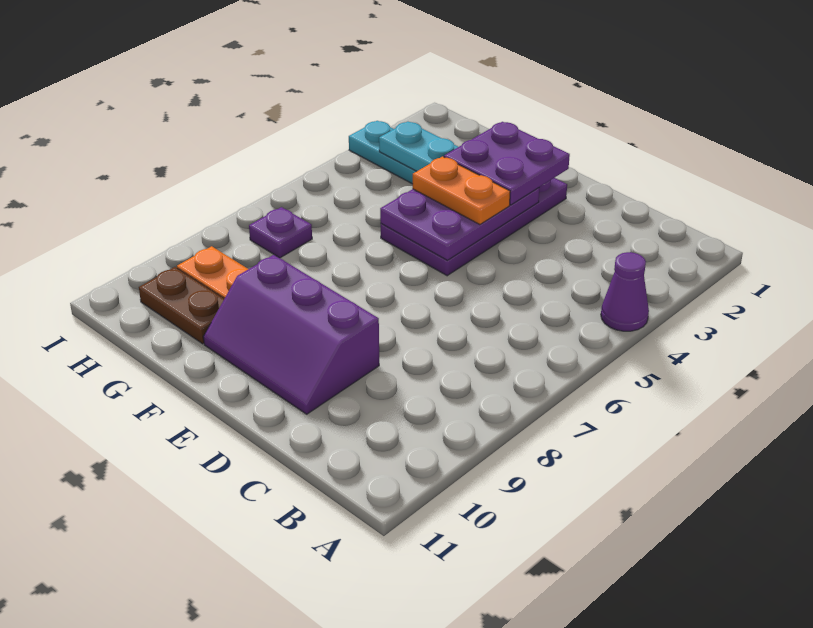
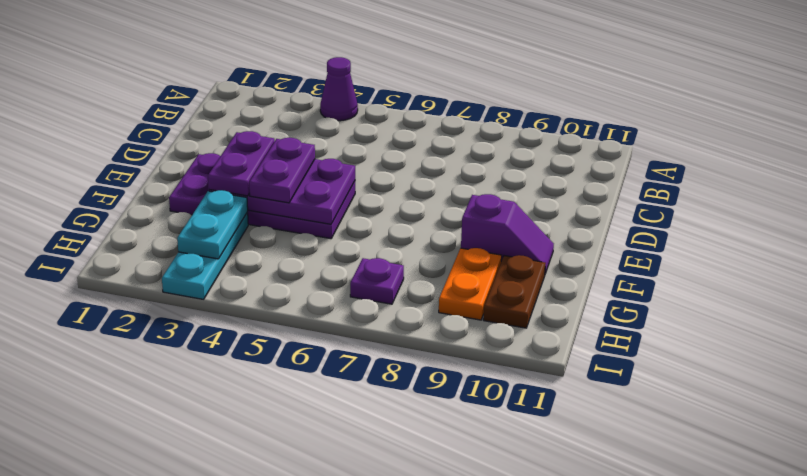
purple slope D9:F10 level 1 top 9 -> purple slope F9:F10 level 1 top 9
purple plate E2:F3 level 3 -> purple plate E3:F3 level 3
orange plate E4:F4 level 3 -> purple plate E4:F4 level 3

